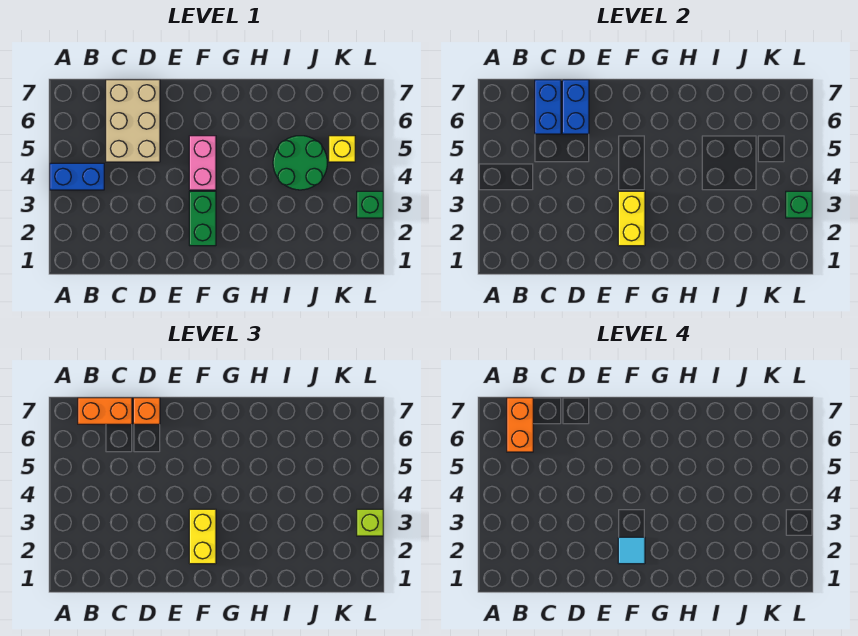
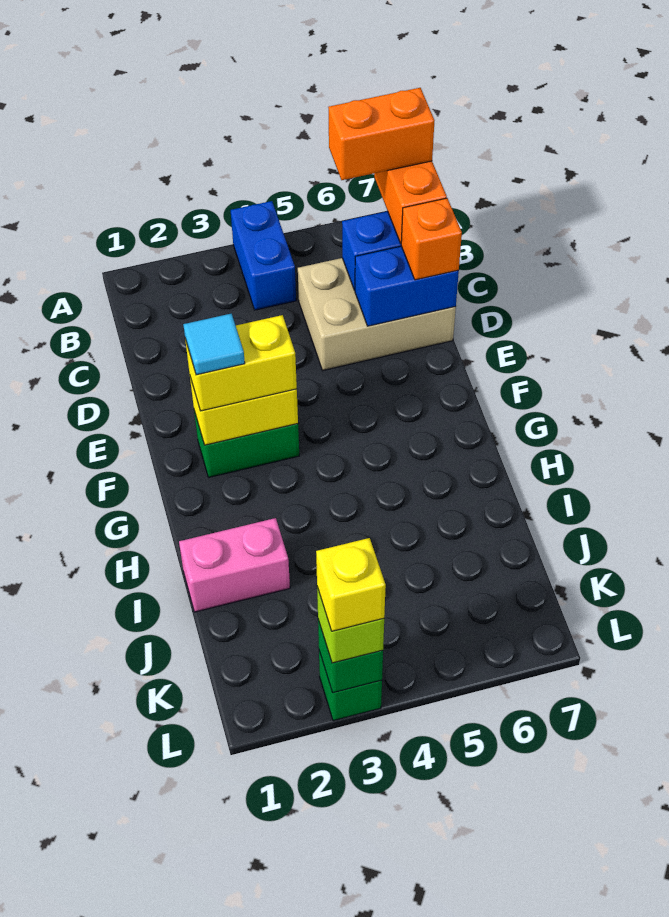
pink brick F4:F5 level 1 -> pink brick I1:I2 level 1
green round brick I4:J5 level 1 -> none
yellow brick K5 level 1 -> yellow brick L3 level 4

